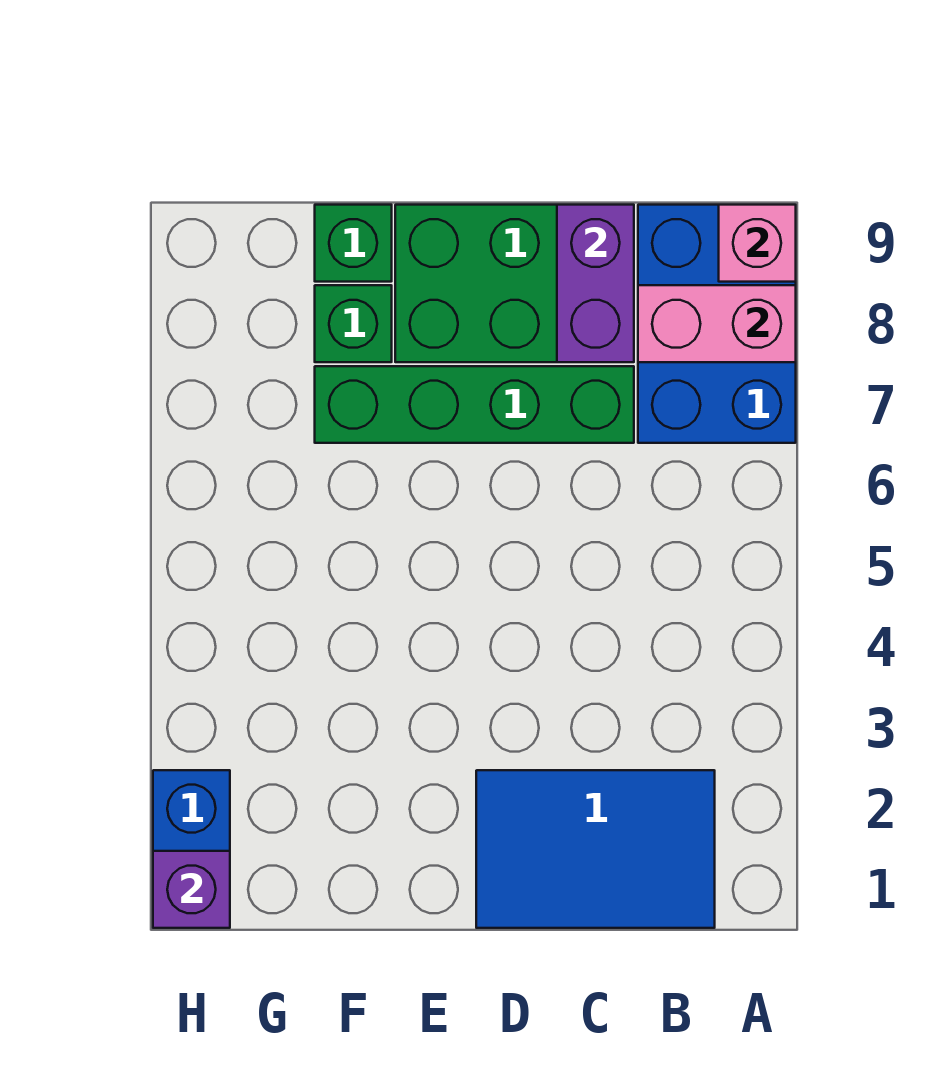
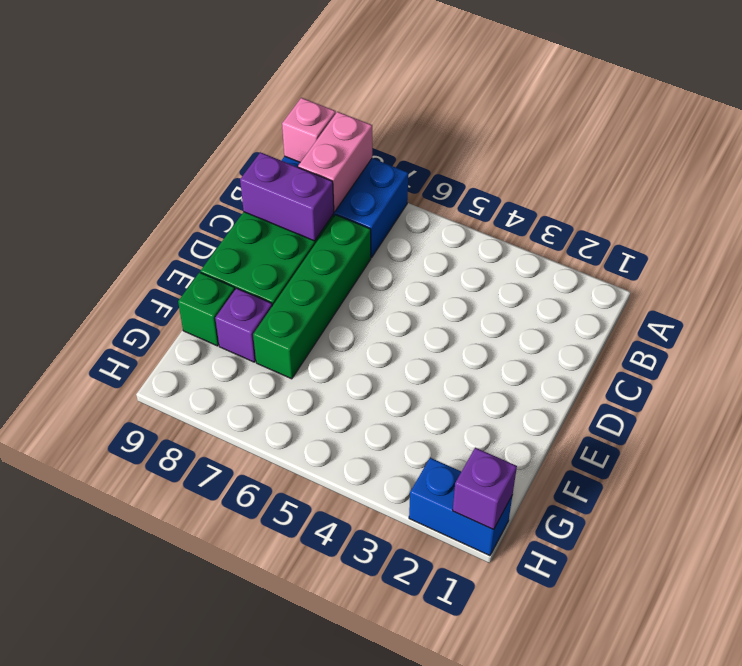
blue tile B1:D2 level 1 -> none
green brick F8 level 1 -> purple brick F8 level 1

